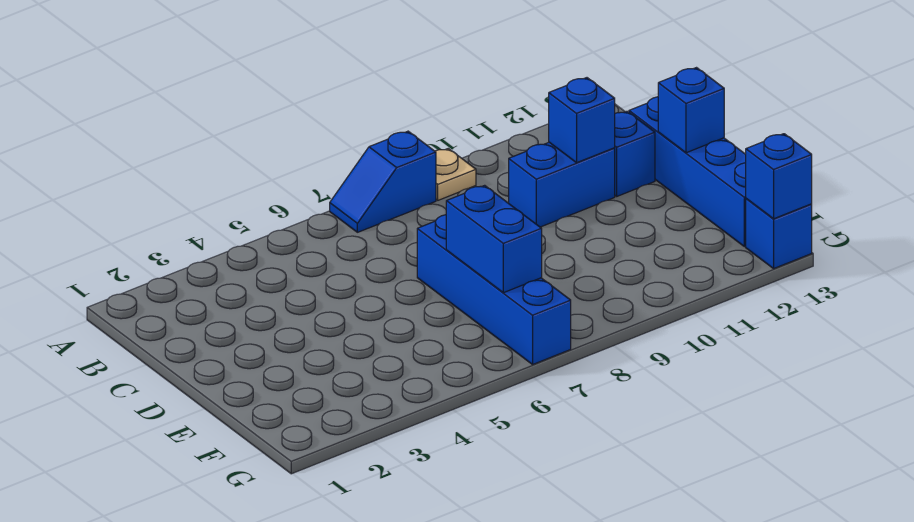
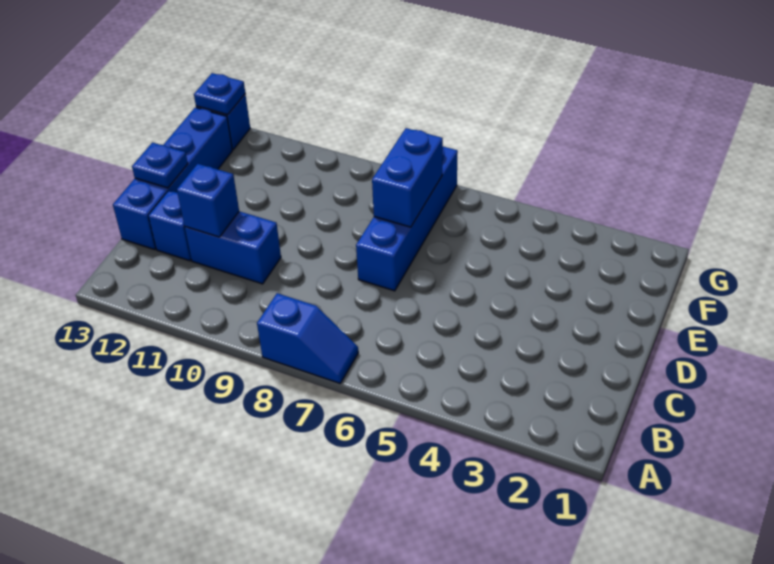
tan plate A9 level 1 -> none
blue brick D13 level 2 -> blue plate D13 level 2
blue brick G13 level 2 -> blue plate G13 level 2

